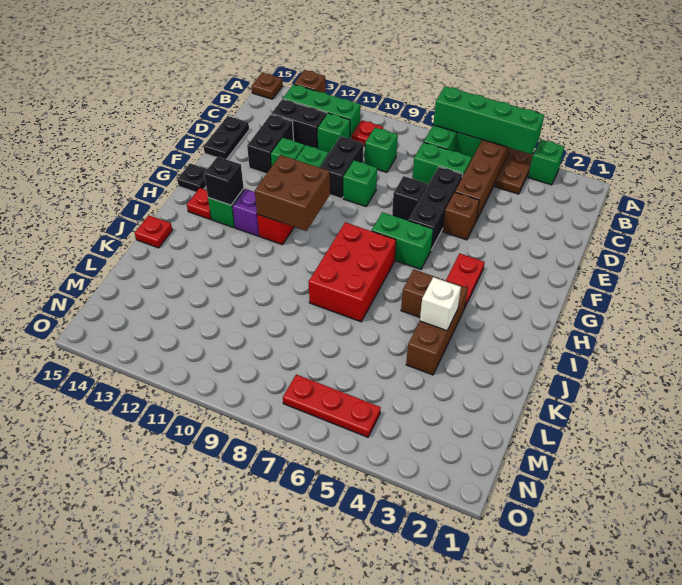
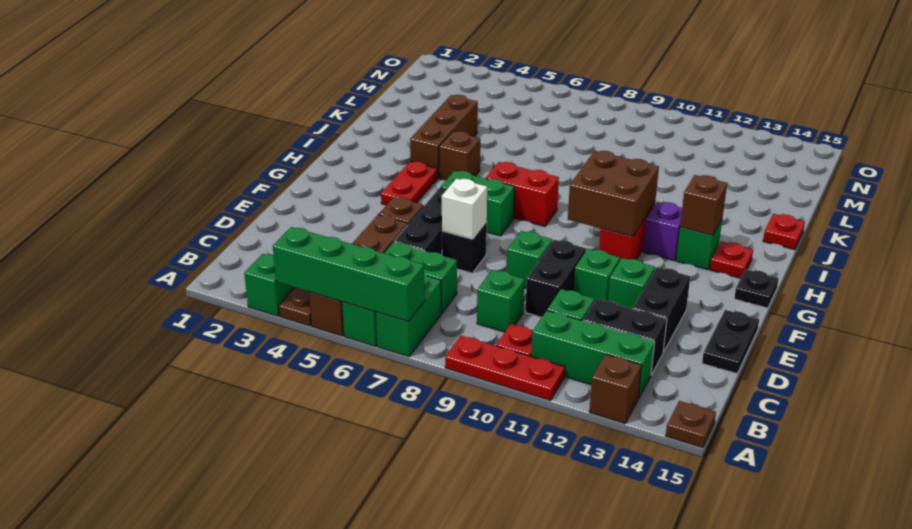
red brick H7:J8 level 1 -> red brick H7:H8 level 1
black brick H13 level 2 -> brown brick H13 level 2
white brick J4 level 2 -> white brick E7 level 2
red plate N5:N7 level 1 -> red plate A9:A11 level 1

